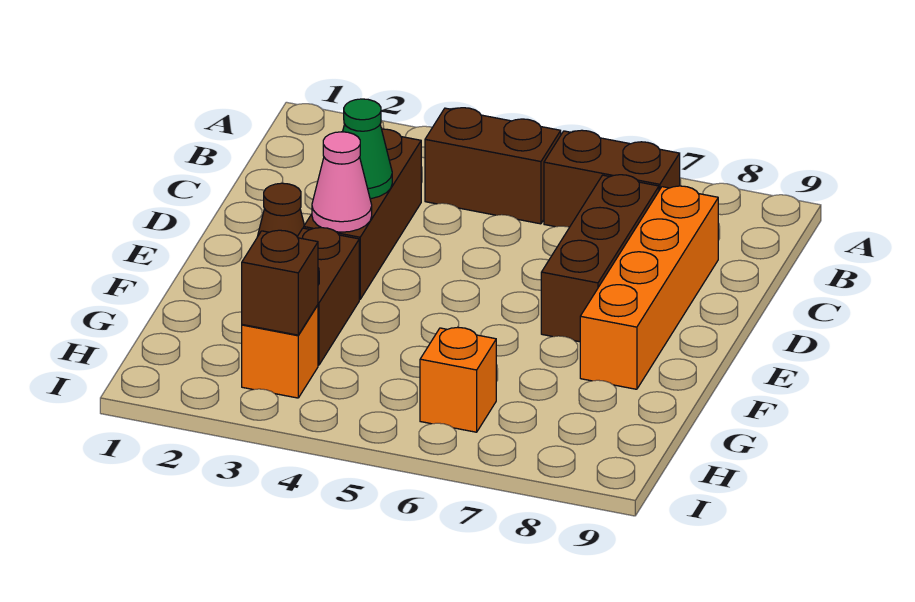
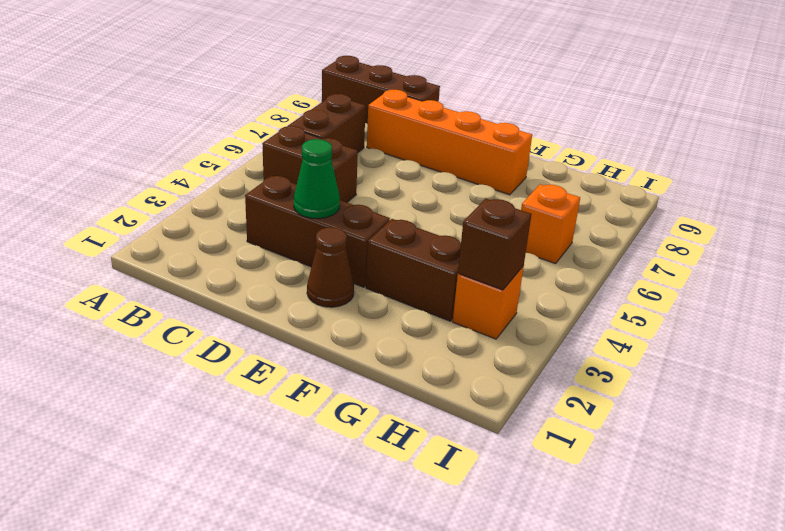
brown brick B4:B5 level 1 -> brown brick B5:C5 level 1
brown brick C7:E7 level 1 -> brown brick A9:C9 level 1
pink cone E3 level 2 -> none

